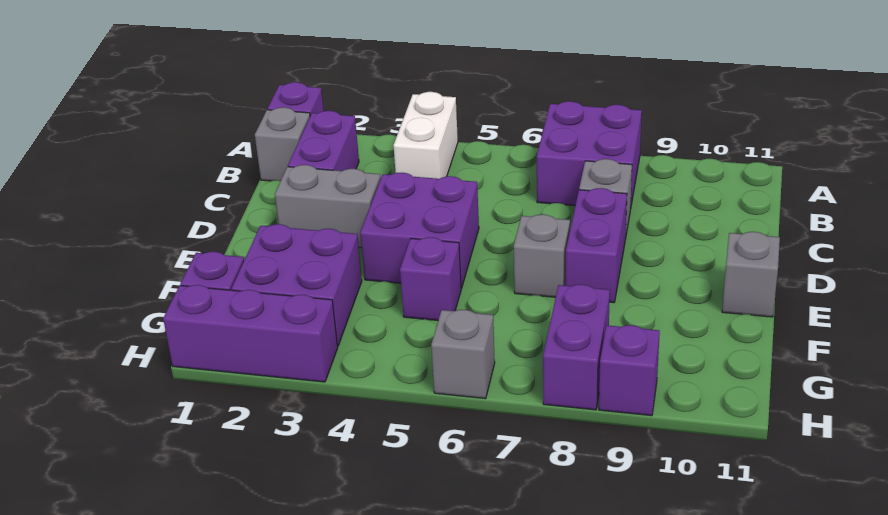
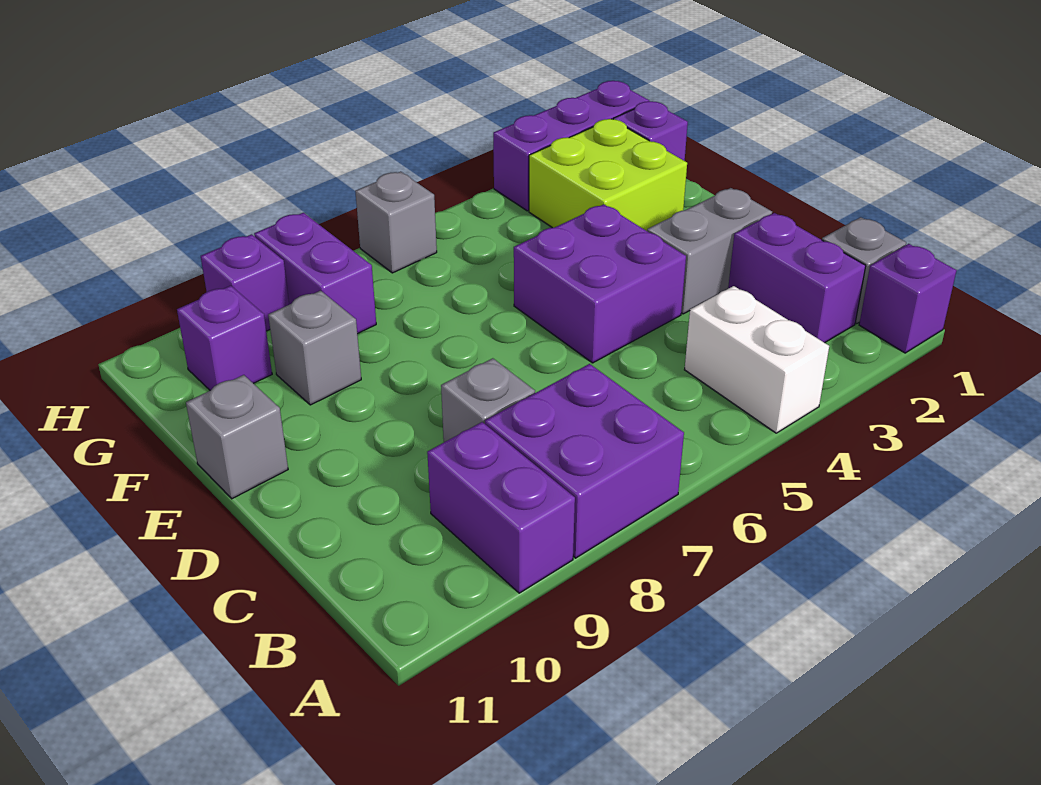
purple brick D8:E8 level 1 -> purple brick A9:B9 level 1
grey brick E7 level 1 -> grey brick F9 level 1
purple brick F2:G3 level 1 -> lime brick F2:G3 level 1
purple brick F5 level 1 -> purple brick G10 level 1

